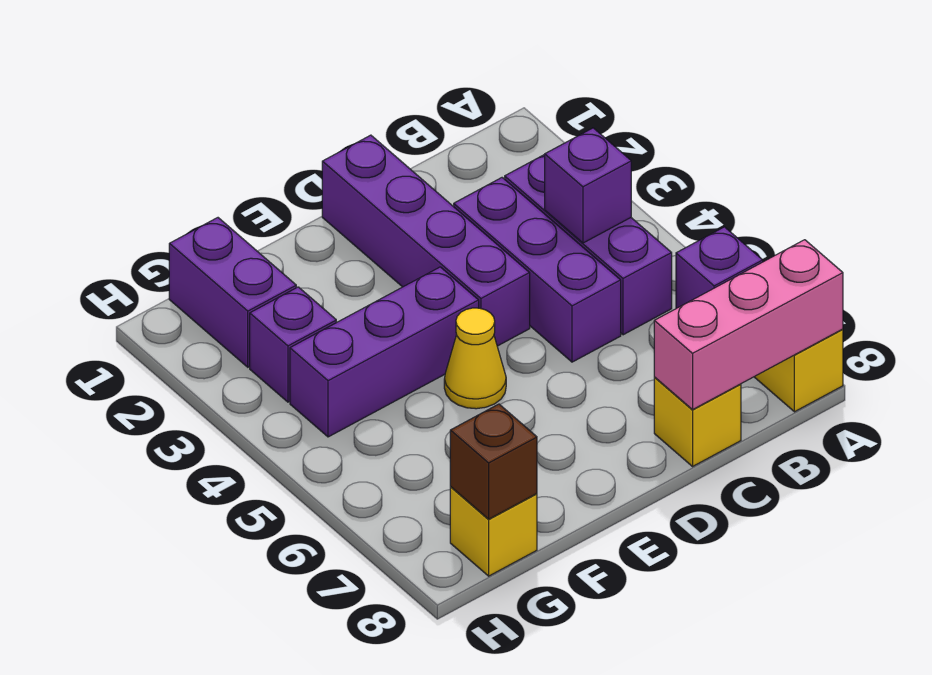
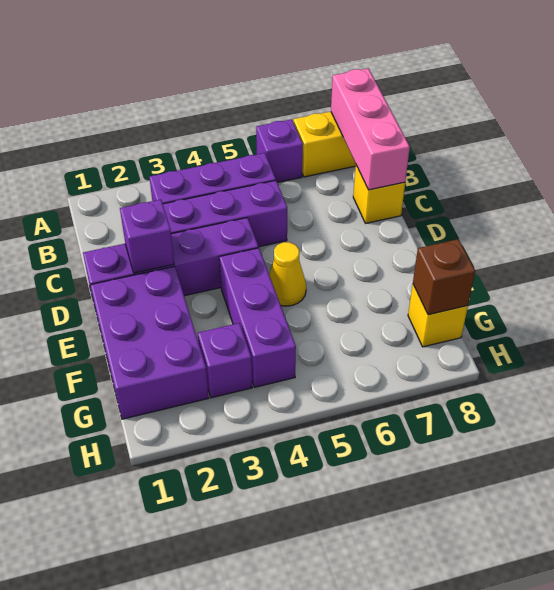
purple brick B4 level 2 -> purple brick D2 level 2
purple brick G1:G2 level 1 -> purple brick E1:G2 level 1

